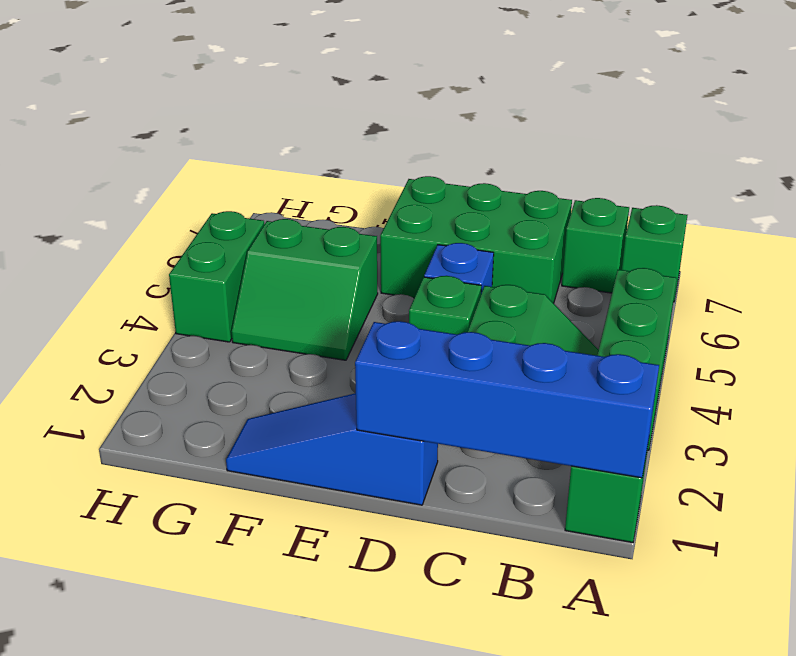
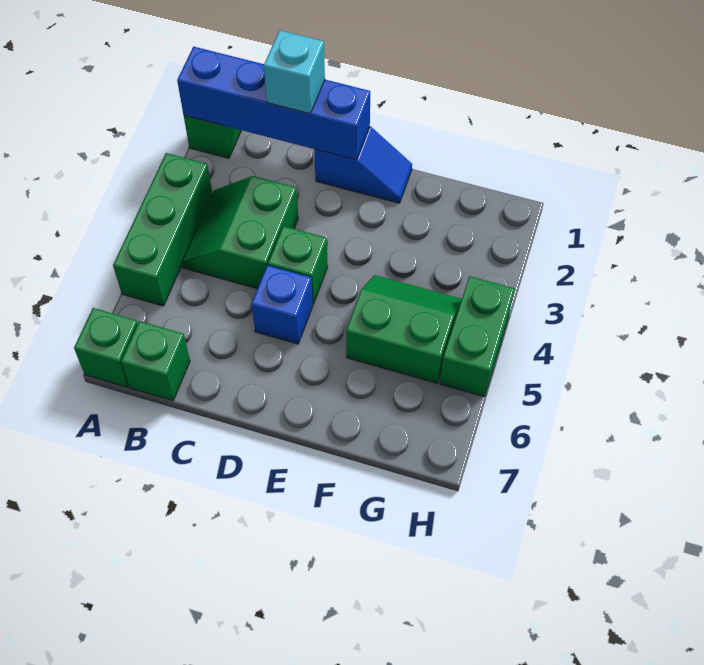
none -> cyan brick C1 level 3
green brick C6:E7 level 1 -> none
blue slope D1:F1 level 1 top D -> blue slope D1:E1 level 1 top D

